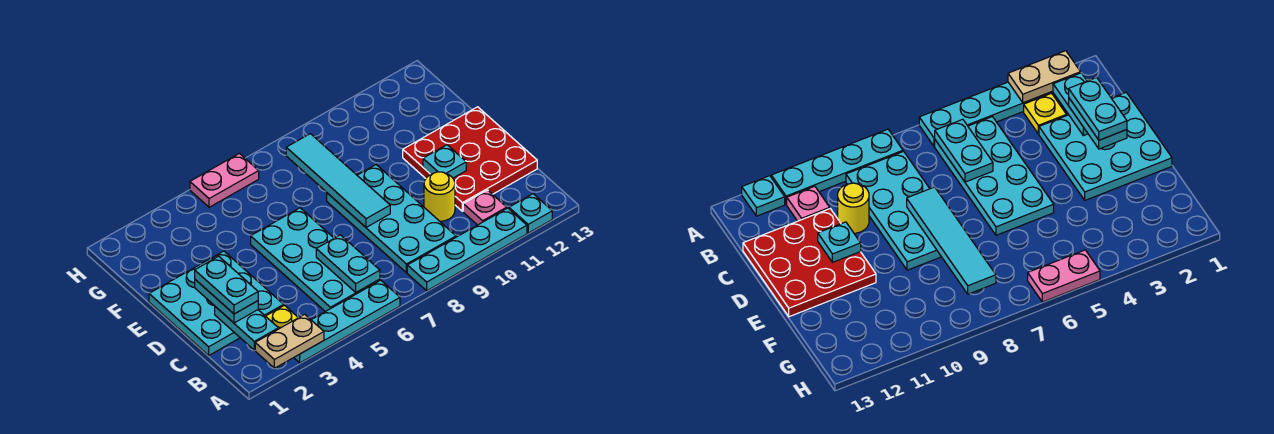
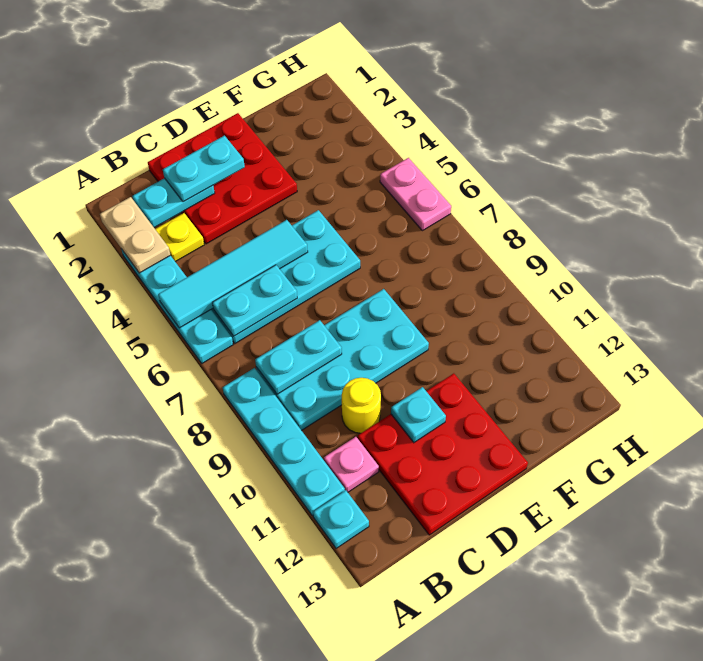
cyan plate C1:E3 level 1 -> red plate C1:E3 level 1
cyan plate C2:D2 level 4 -> cyan plate B8:C8 level 2
cyan tile D8:G8 level 2 -> cyan tile A5:D5 level 2

